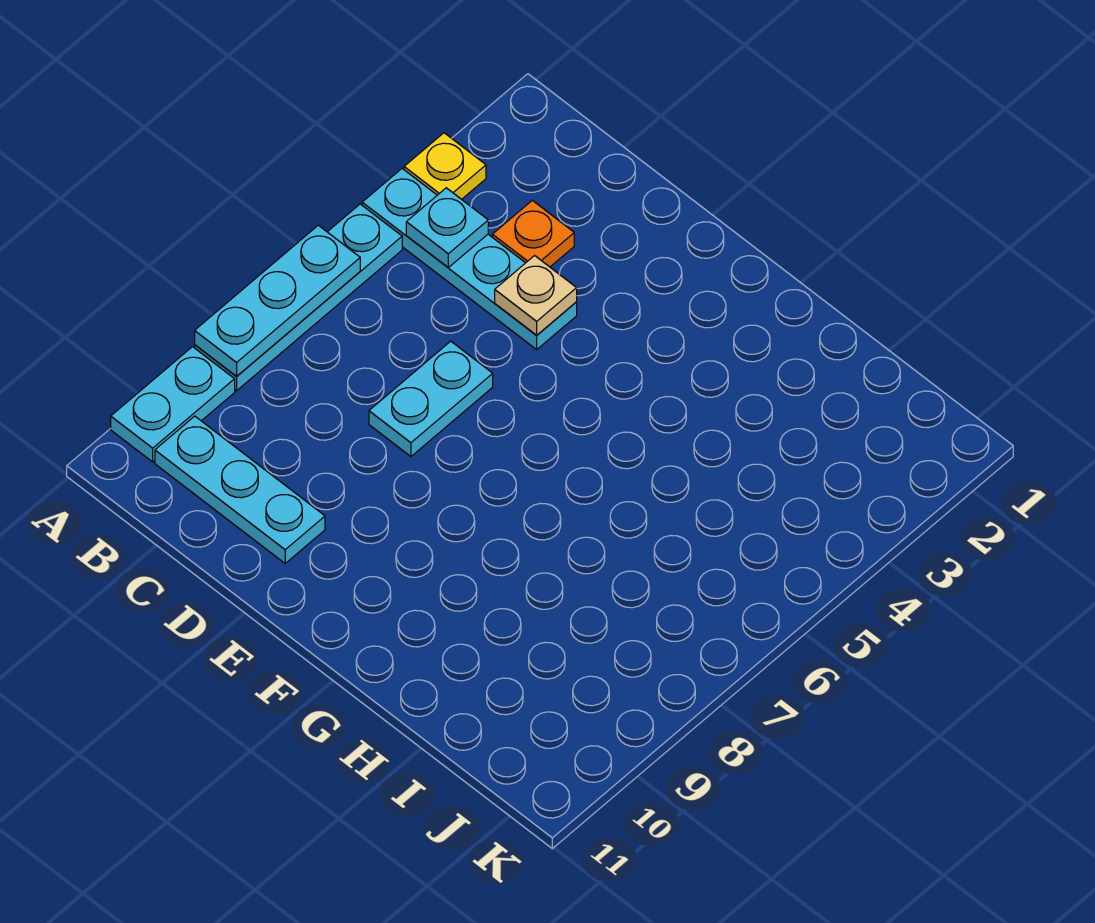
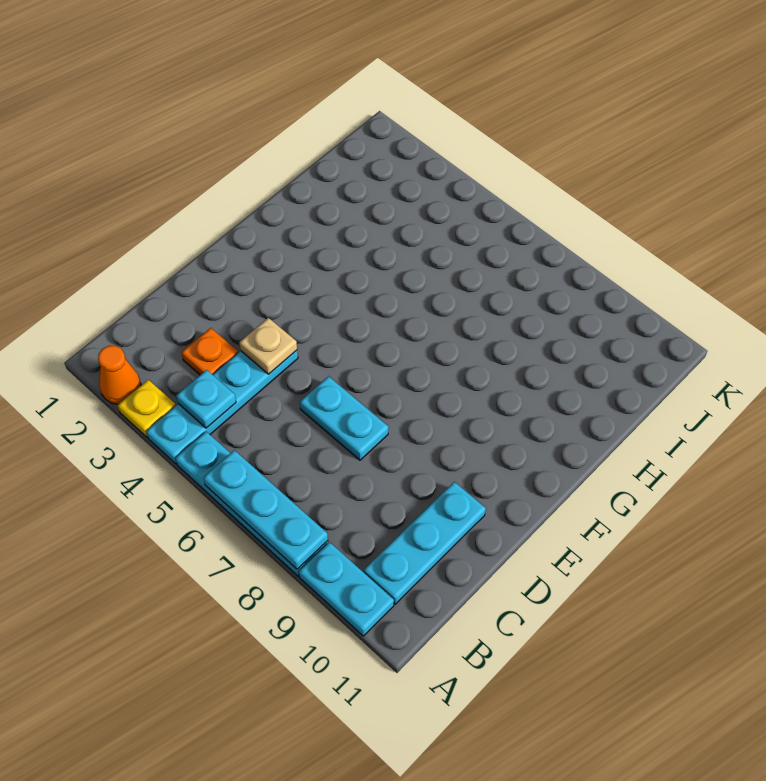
none -> orange cone A2 level 1

